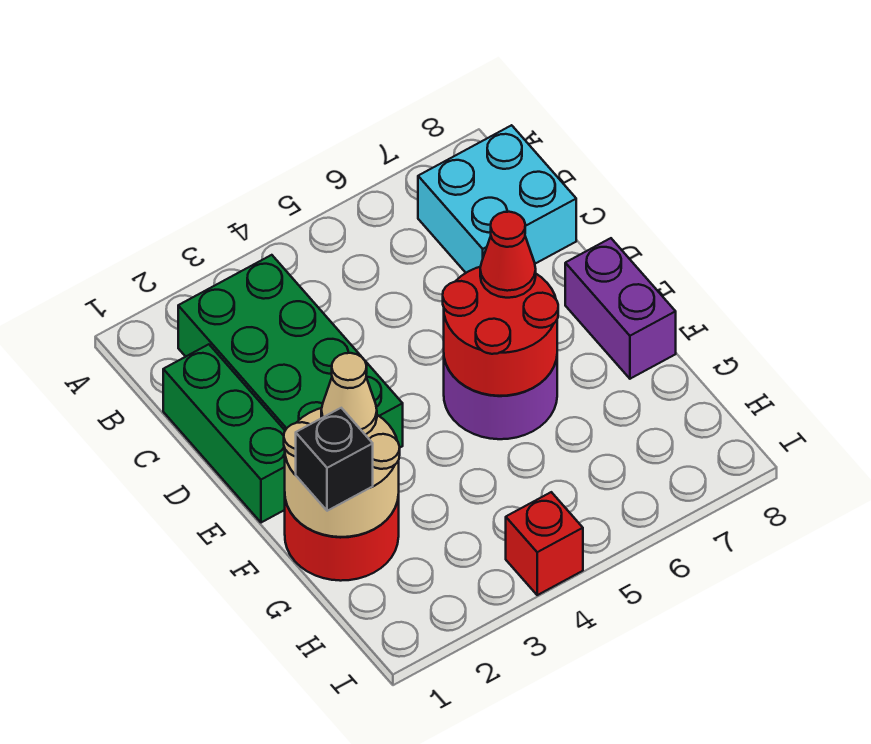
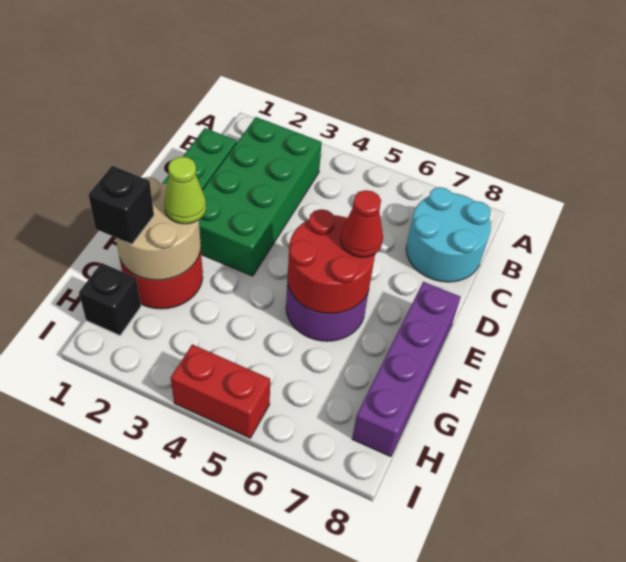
cyan brick B7:C8 level 1 -> cyan round brick B7:C8 level 1
purple brick E8:F8 level 1 -> purple brick E8:H8 level 1
tan cone F2 level 3 -> lime cone F2 level 3
none -> black brick H1 level 1
red brick I4 level 1 -> red brick I4:I5 level 1

